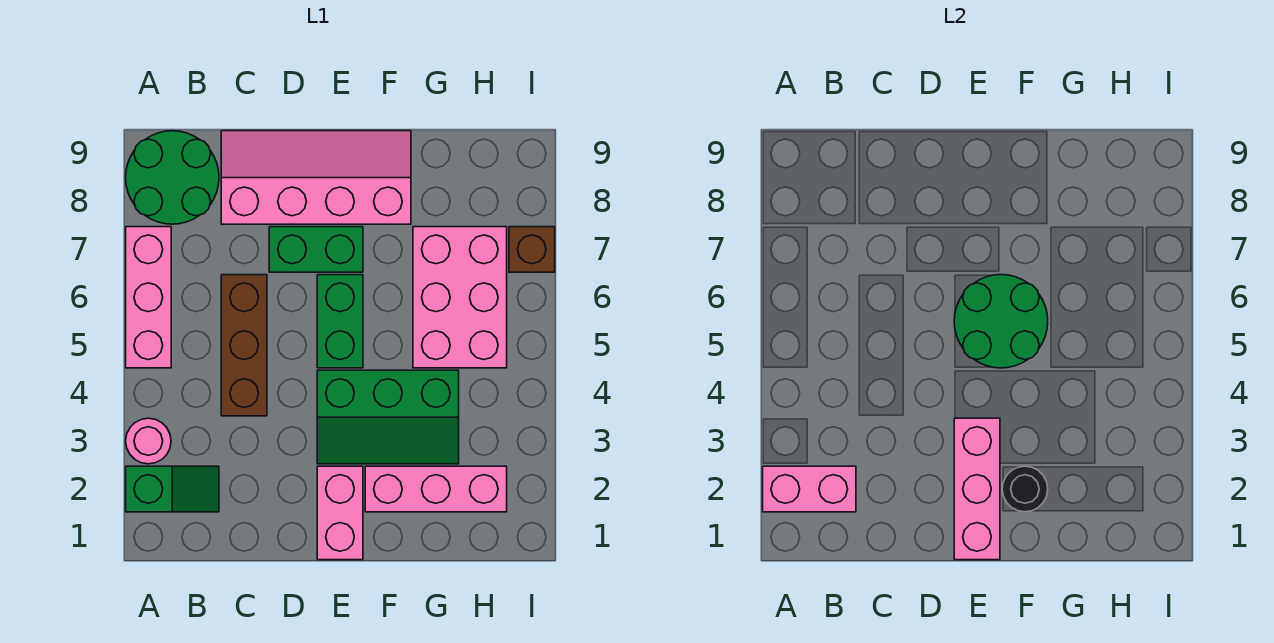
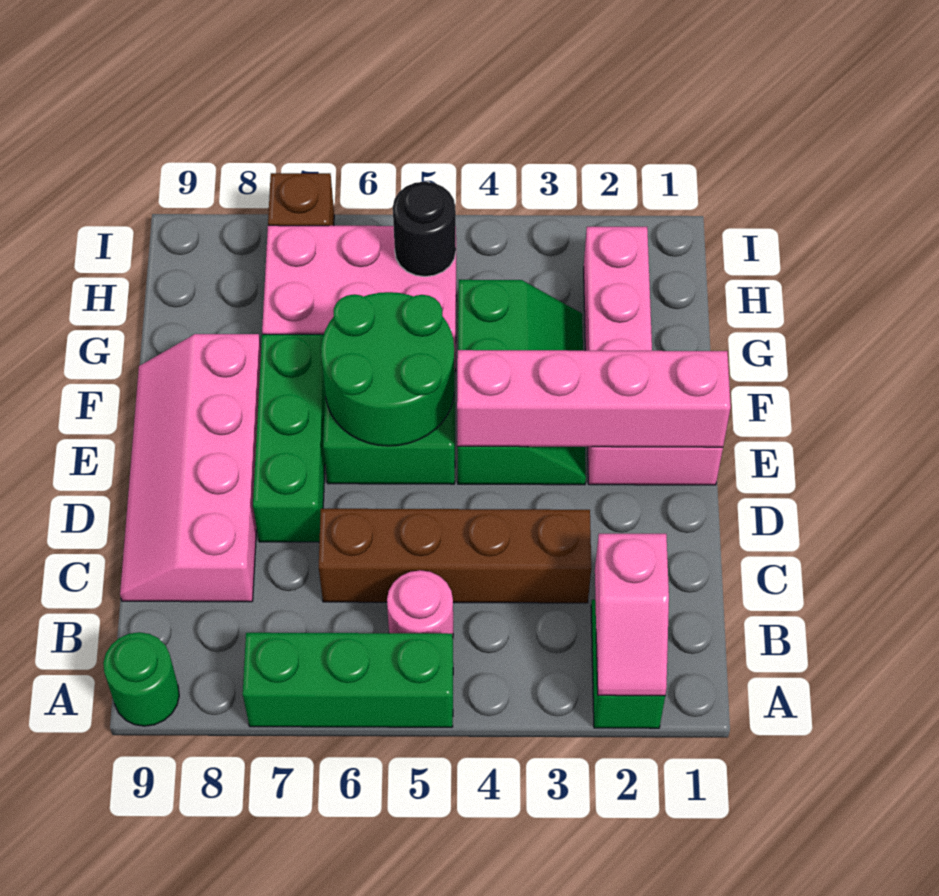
pink brick A2:B2 level 2 -> pink slope A2:B2 level 2 top B
pink round brick A3 level 1 -> pink round brick B5 level 1
pink brick A5:A7 level 1 -> green brick A5:A7 level 1
green round brick A8:B9 level 1 -> green round brick A9 level 1
brown brick C4:C6 level 1 -> brown brick C3:C6 level 1
green brick D7:E7 level 1 -> green brick D7:F7 level 1
pink brick E1:E3 level 2 -> pink brick E1:E4 level 2
black round brick F2 level 2 -> black round brick H5 level 2

